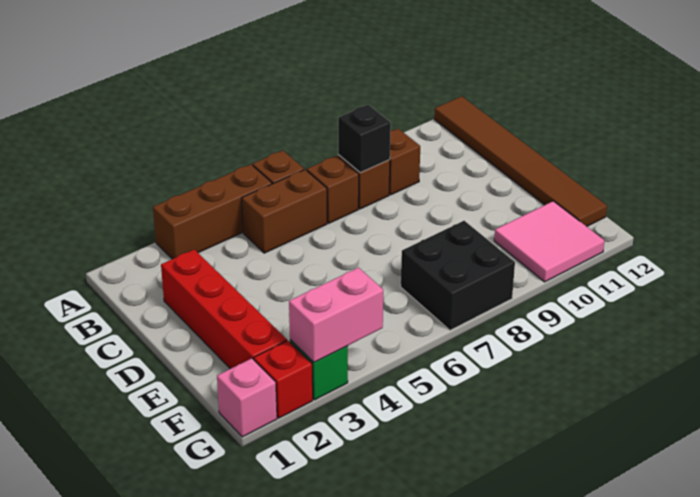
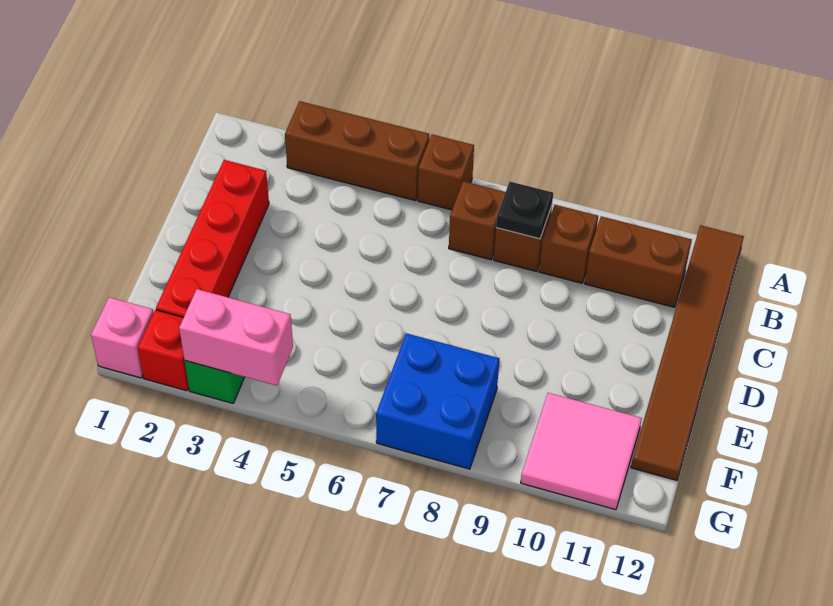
brown brick B5:B6 level 1 -> brown brick B10:B11 level 1
black brick B8 level 2 -> black plate B8 level 2
black brick F7:G8 level 1 -> blue brick F7:G8 level 1

